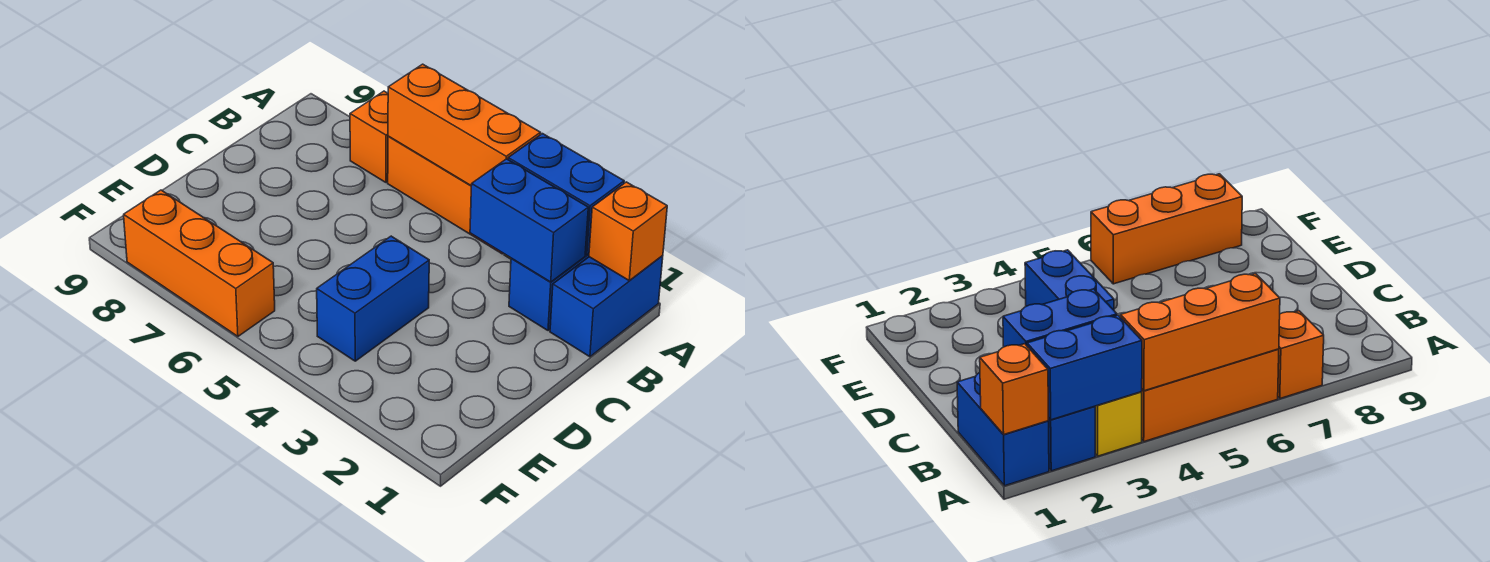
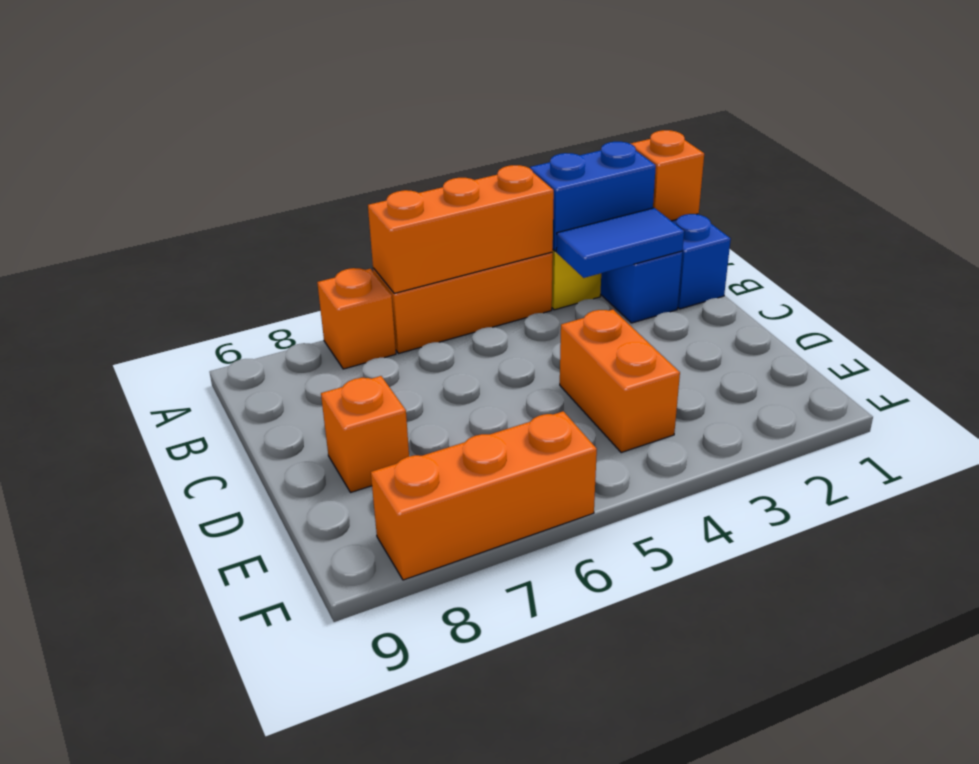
blue brick B2:B3 level 2 -> blue tile B2:B3 level 2
blue brick D4:E4 level 1 -> orange brick D4:E4 level 1
none -> orange brick D8 level 1

